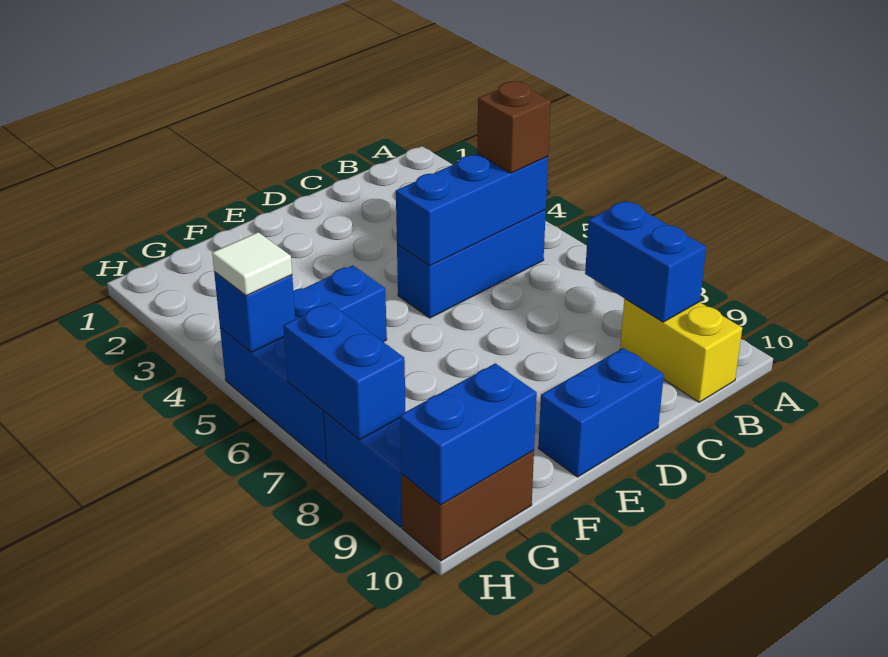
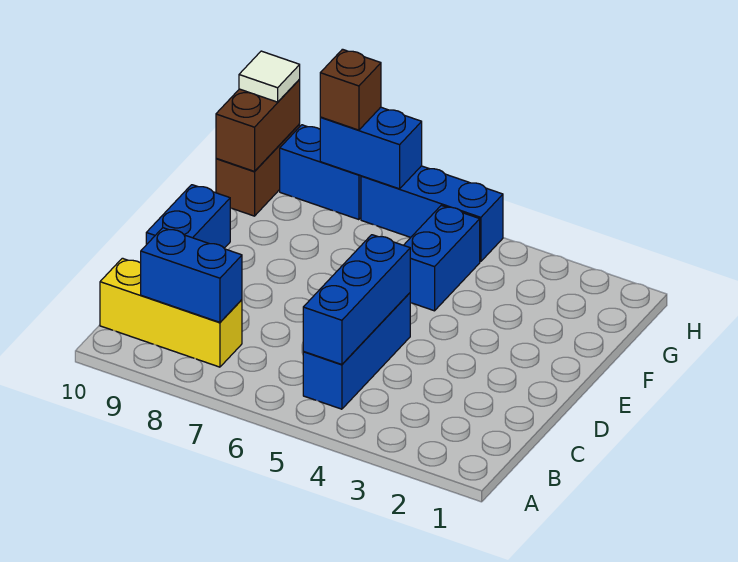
brown brick B5 level 3 -> brown brick H8 level 3
yellow brick B9:B10 level 1 -> yellow brick B8:B10 level 1
blue brick G10:H10 level 2 -> brown brick G10:H10 level 2
blue brick H5 level 2 -> none
white tile H5 level 3 -> white tile H10 level 3

